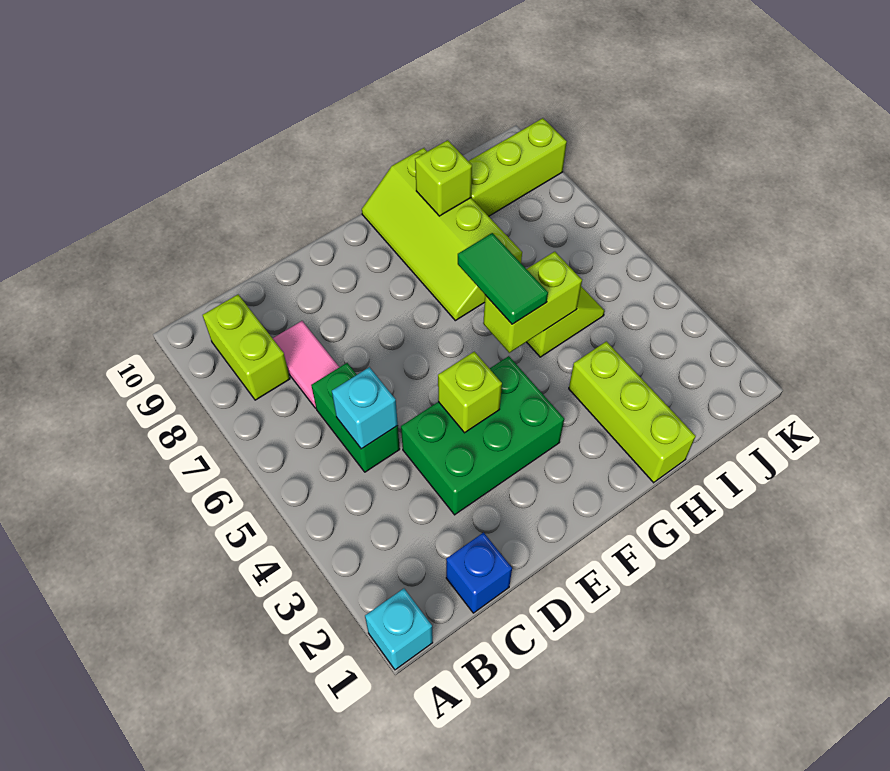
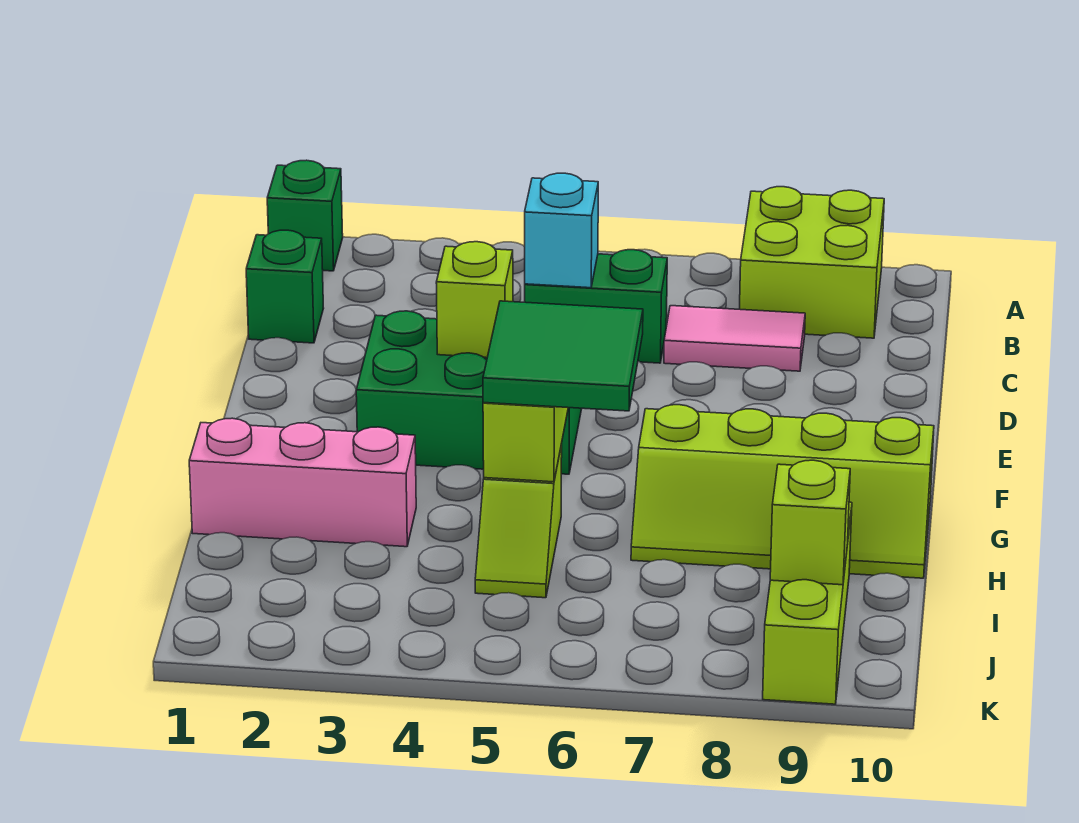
cyan brick A1 level 1 -> green brick A1 level 1
lime brick B8:B9 level 1 -> lime brick A8:B9 level 1
blue brick C1 level 1 -> green brick C1 level 1
green brick D3:F4 level 1 -> green brick E3:F5 level 1
green tile G5:G6 level 3 -> green tile G5:H6 level 3
lime slope G7:H10 level 1 top H -> lime slope G7:H10 level 1 top G
lime brick H1:H3 level 1 -> pink brick H1:H3 level 1
lime brick H9 level 2 -> lime brick J9 level 2

